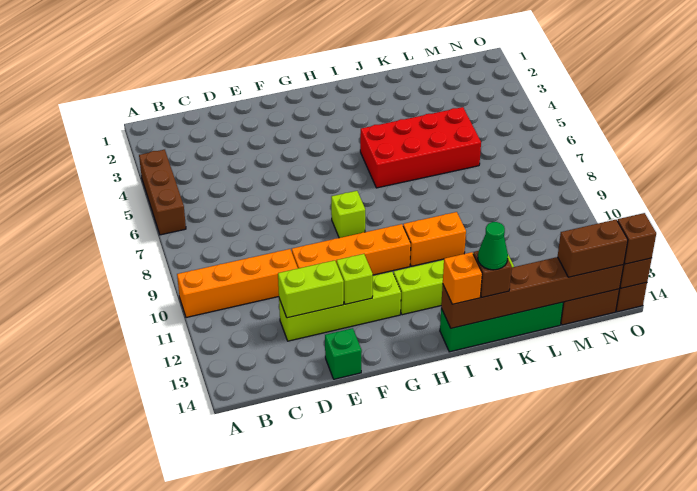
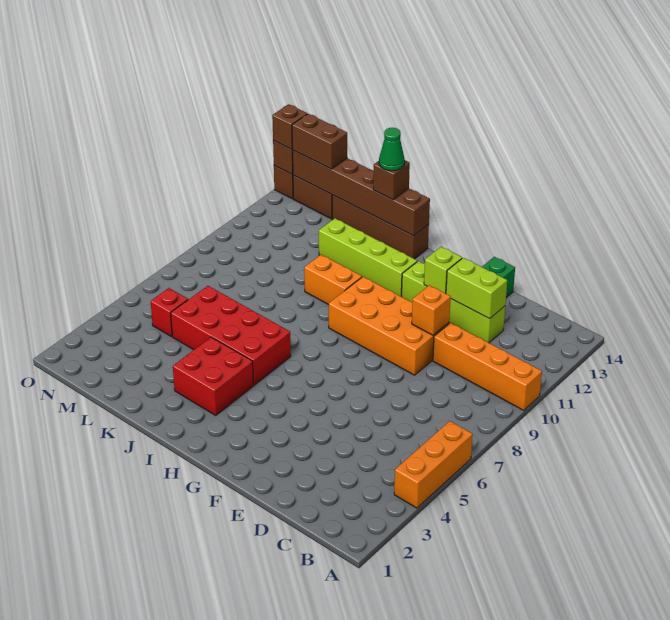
brown brick A4:A6 level 1 -> orange brick A4:A6 level 1
orange brick E10:H10 level 1 -> orange brick E9:H10 level 1
lime brick G8 level 1 -> none
none -> red brick I3:J4 level 1
green brick I14:L14 level 1 -> brown brick I14:L14 level 1
orange brick I14 level 3 -> orange brick E10 level 2
none -> red brick M5 level 1

